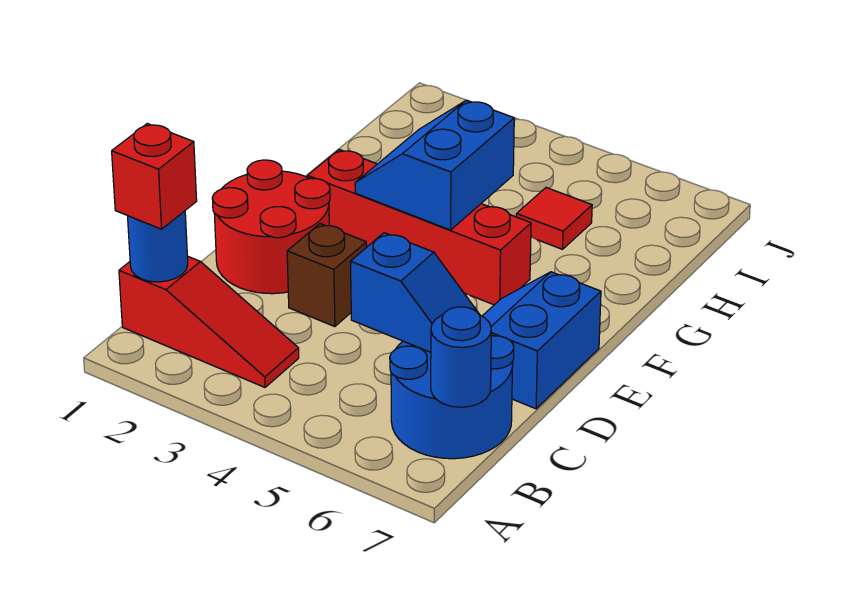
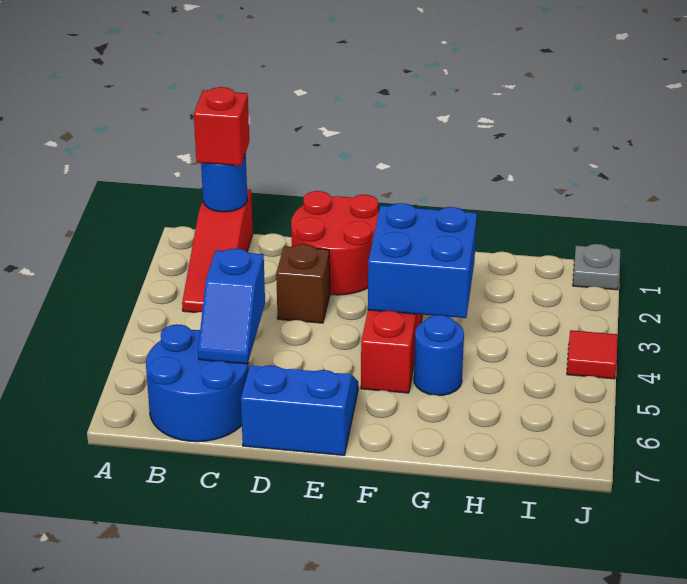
blue round brick B7 level 2 -> blue round brick G5 level 1
blue slope F3:G4 level 2 top 4 -> blue brick F3:G4 level 2
red tile H5 level 1 -> red tile J4 level 1
none -> grey plate J1 level 1

